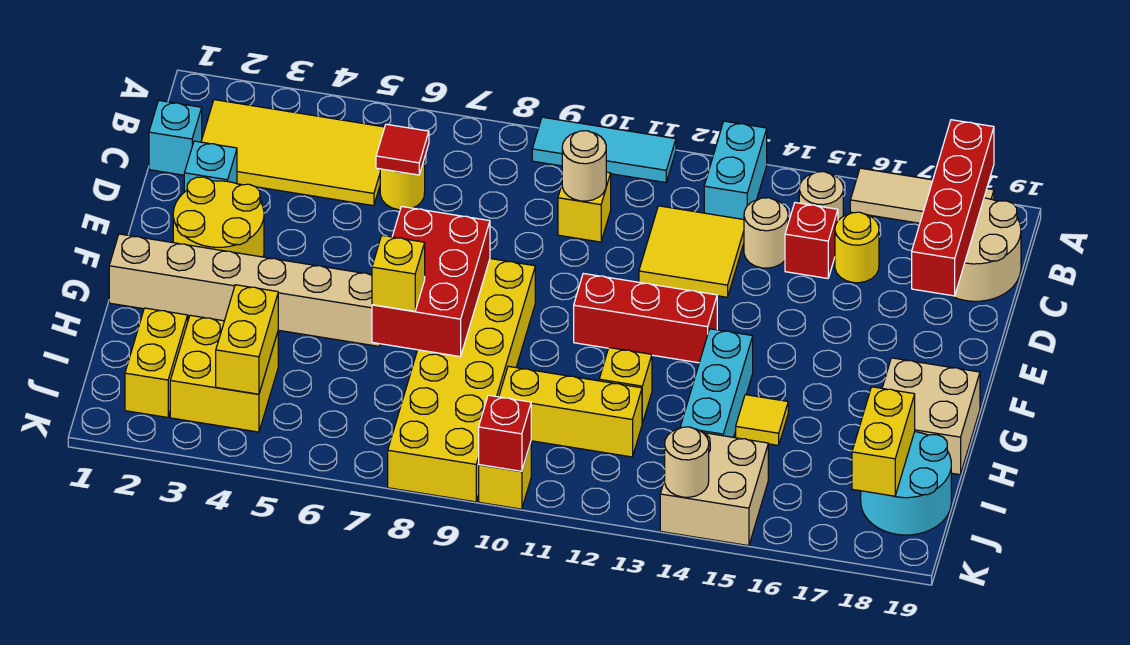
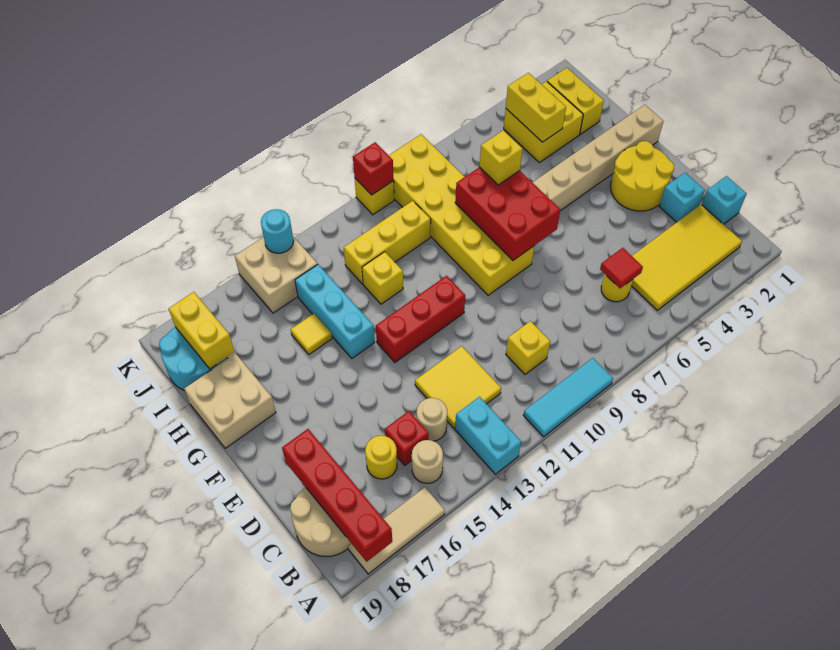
tan round brick C10 level 2 -> none
tan round brick K14 level 2 -> cyan round brick K14 level 2

